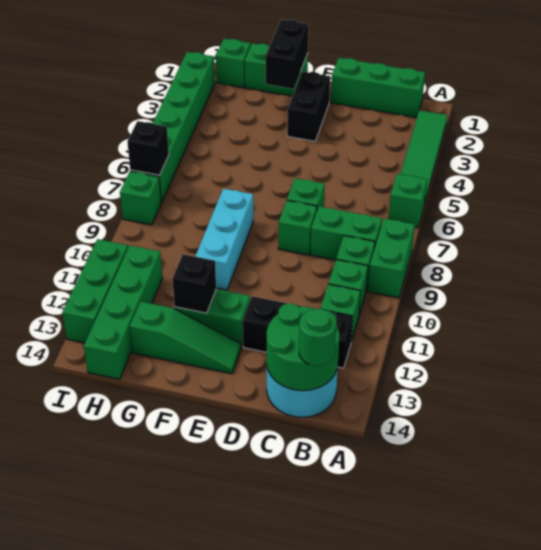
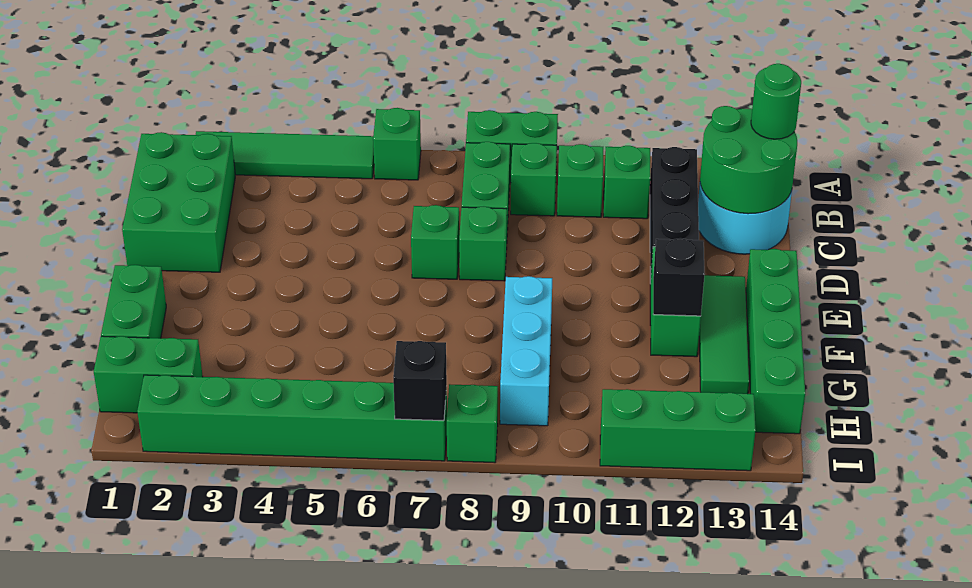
green brick B1:D1 level 1 -> green brick B1:D2 level 1
black brick E2:E3 level 1 -> none
green slope E13:G13 level 1 top G -> green tile E13:G13 level 1
black brick F1:F2 level 2 -> none
cyan brick F8:F10 level 1 -> cyan brick F9:H9 level 1
green brick H1 level 1 -> green brick H1:H2 level 1
green brick H11:H14 level 1 -> green brick E14:H14 level 1

